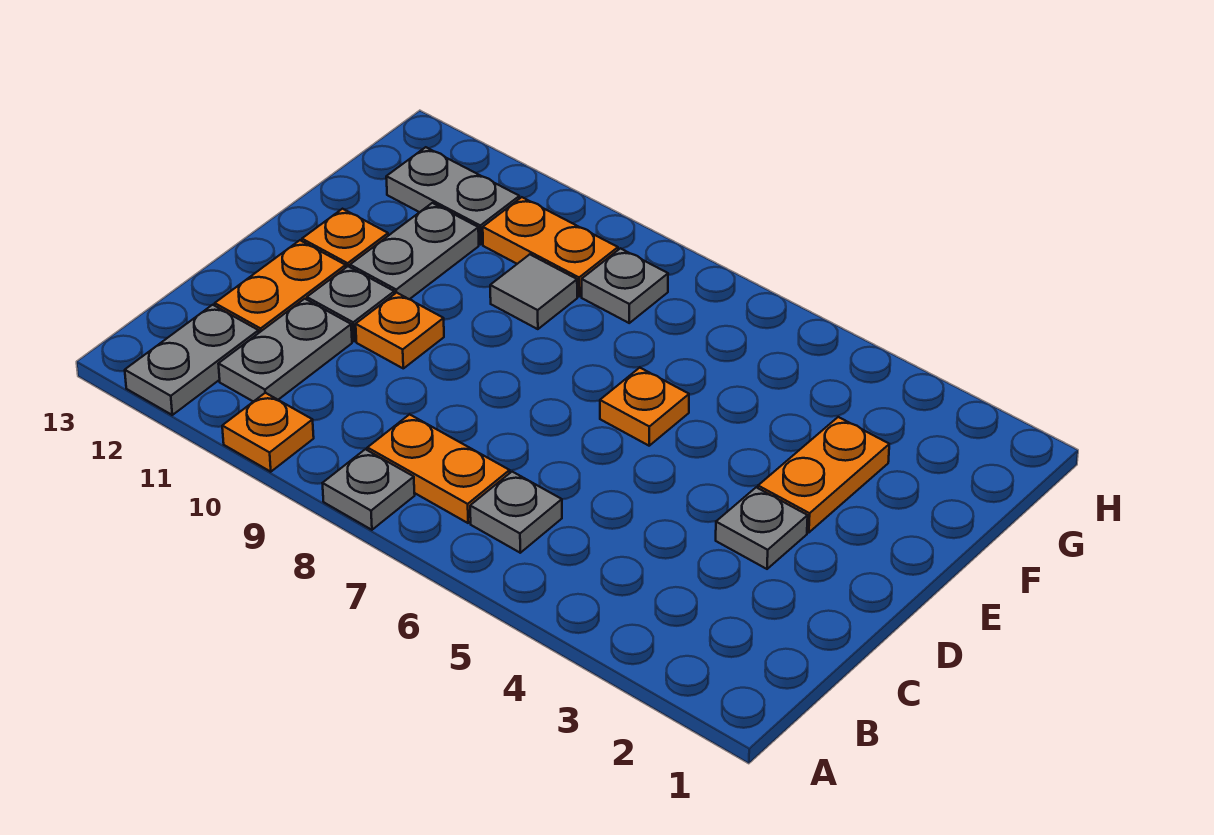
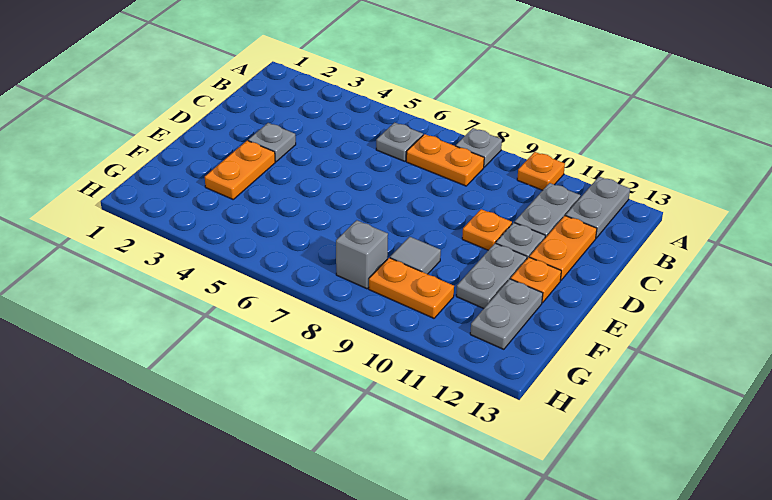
orange plate E6 level 1 -> none
grey plate G8 level 1 -> grey brick G8 level 1
grey plate G11:G12 level 1 -> grey plate F12:G12 level 1

